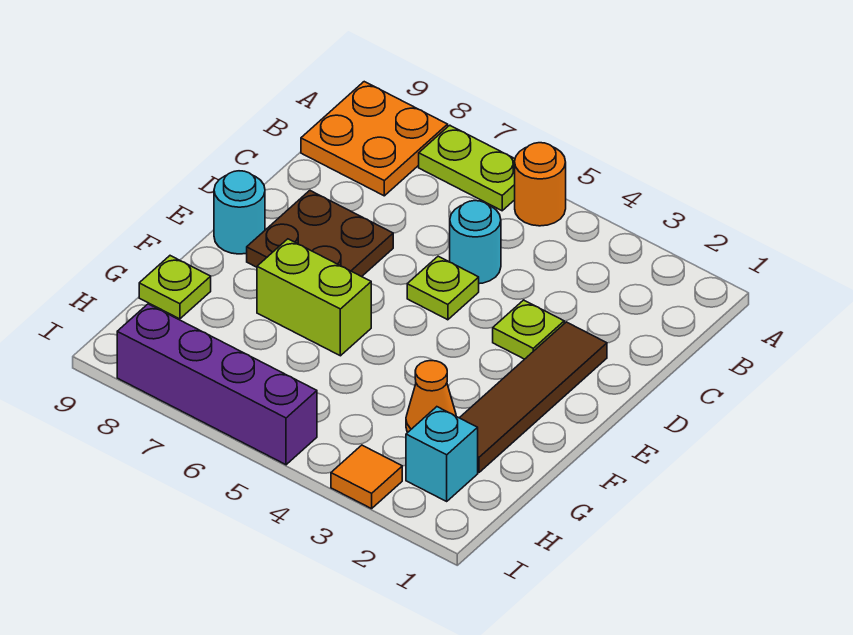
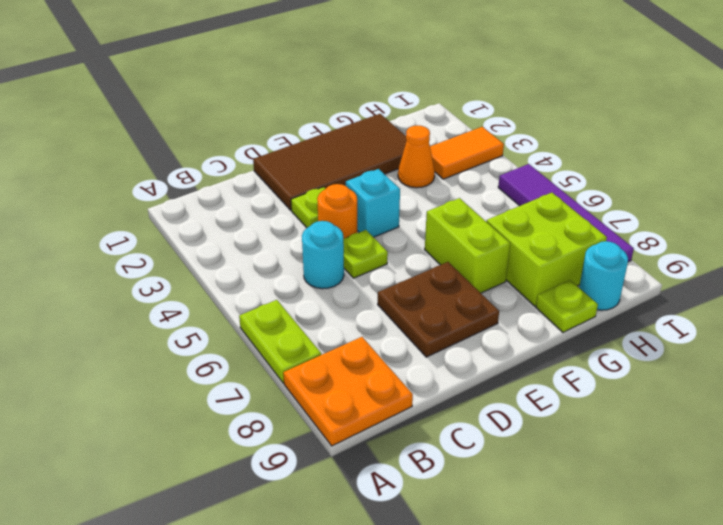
orange round brick A5 level 1 -> orange round brick D4 level 1
brown tile D2:G2 level 1 -> brown tile D1:G2 level 1
cyan round brick E9 level 1 -> cyan round brick H9 level 1
none -> lime brick G7:H8 level 1
cyan brick H2 level 1 -> cyan brick E4 level 1
orange tile I3 level 1 -> orange tile H3:I3 level 1
purple brick I5:I8 level 1 -> purple tile I5:I8 level 1

